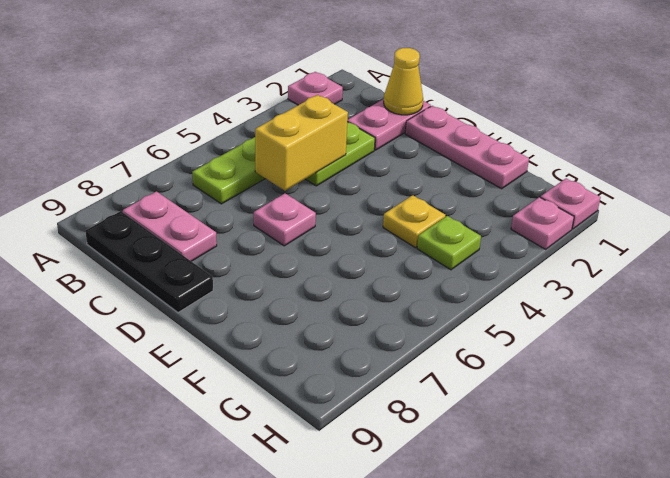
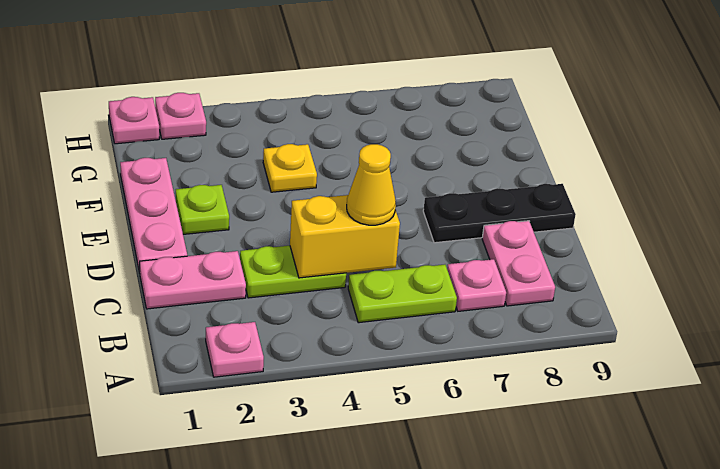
black plate B9:D9 level 1 -> black plate D7:D9 level 1
yellow cone C1 level 2 -> yellow cone C5 level 3
pink plate D6 level 1 -> pink plate B7 level 1
lime plate G4 level 1 -> lime plate E2 level 1

